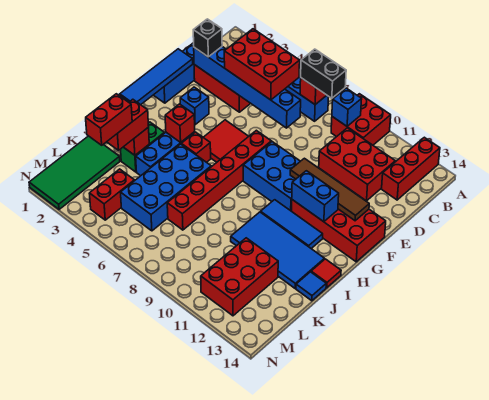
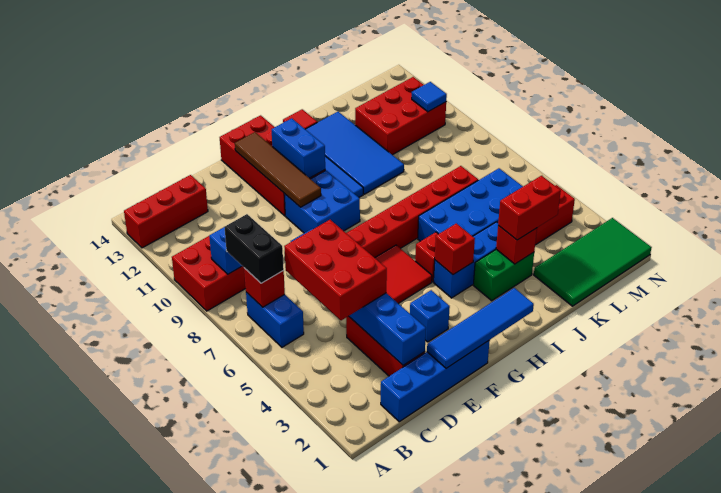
red brick C10:D12 level 1 -> none
black brick D2 level 3 -> none
blue brick F8:G10 level 1 -> blue brick F9:G10 level 1
blue tile J14 level 1 -> blue tile M11 level 2
red brick K3:L3 level 4 -> none

